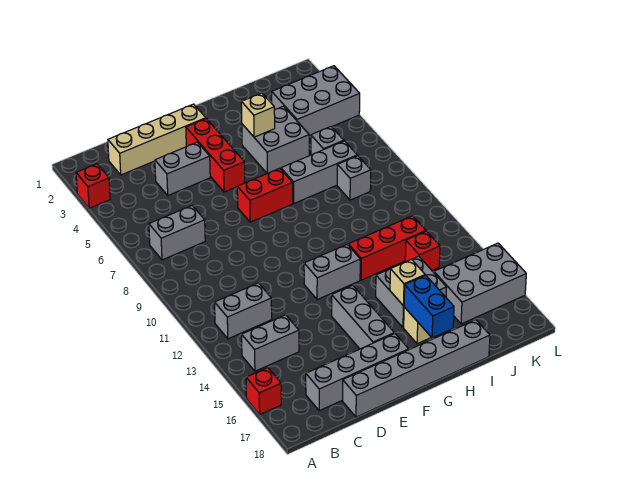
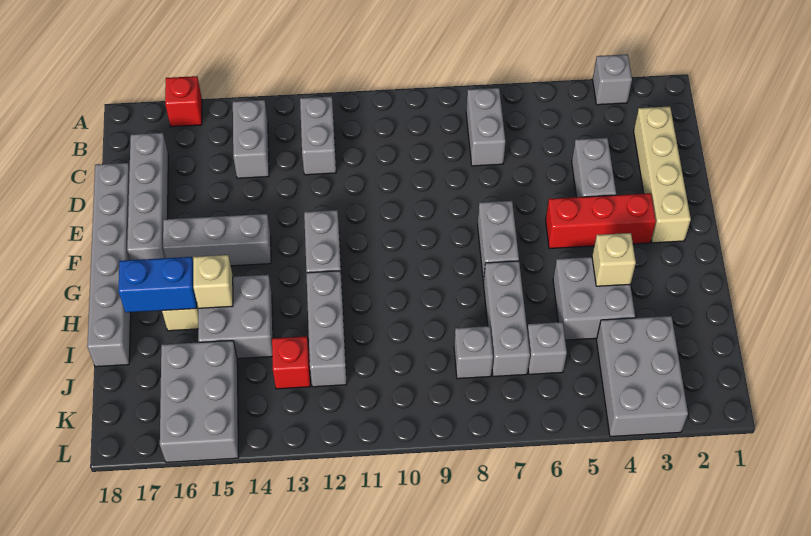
red brick A3 level 1 -> grey brick A3 level 1
red brick F7:G7 level 1 -> grey brick F7:G7 level 1
red brick H12:J12 level 1 -> grey brick H12:J12 level 1

